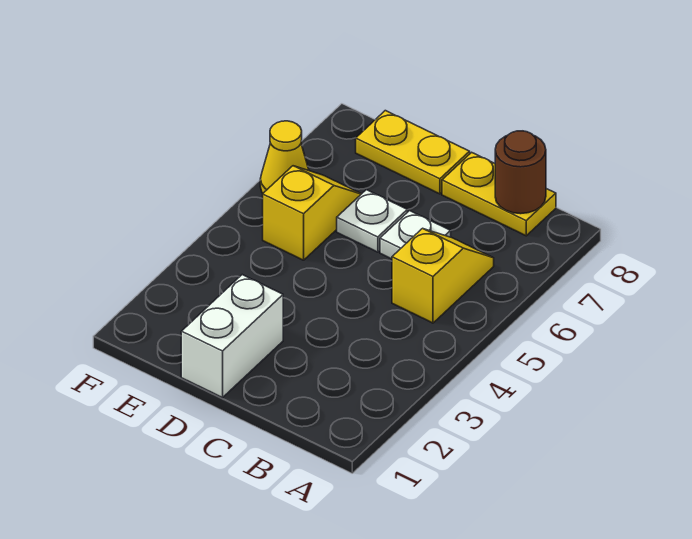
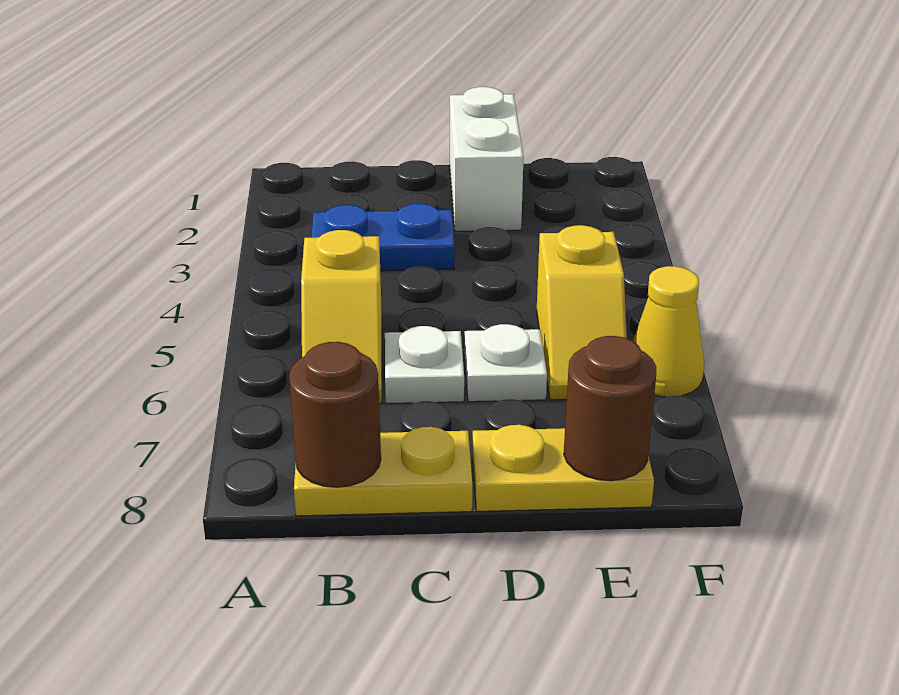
none -> blue plate B3:C3 level 1
none -> brown round brick E8 level 2

